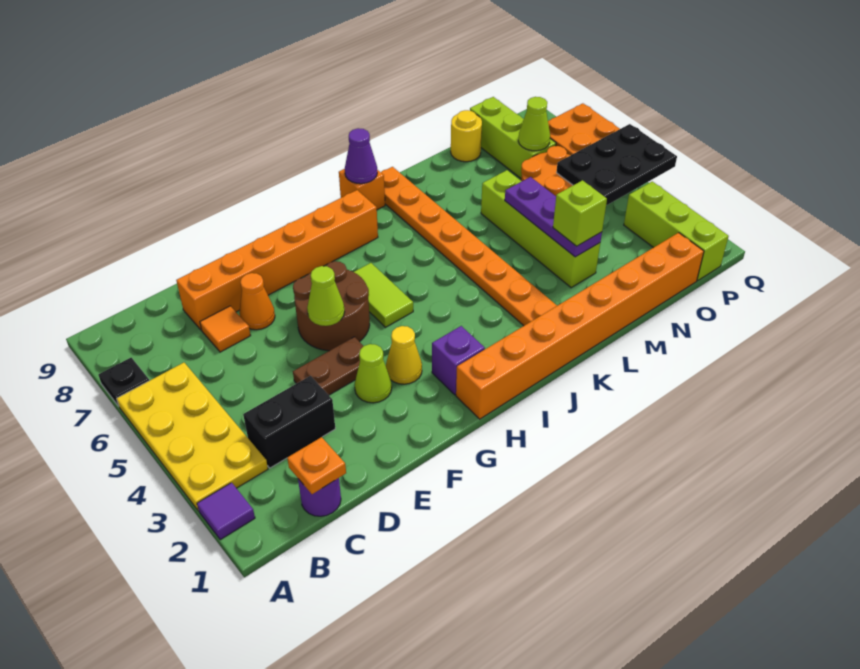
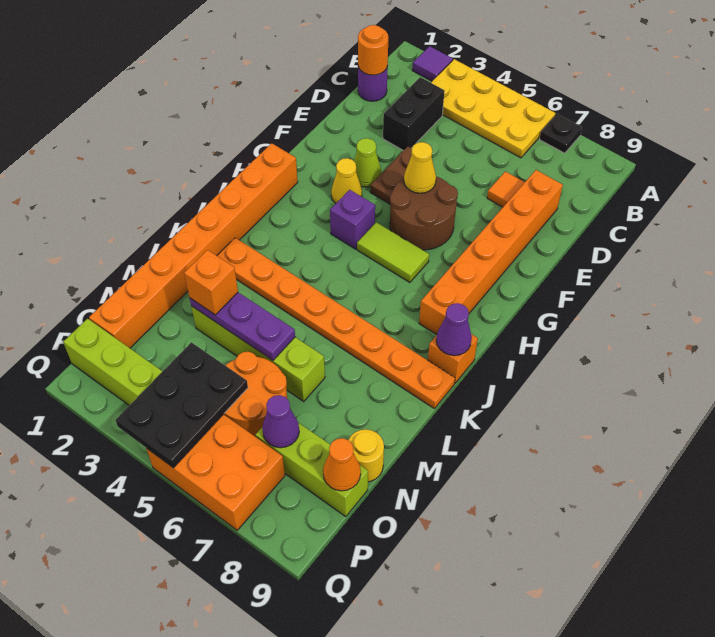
orange plate C1 level 2 -> orange round brick C1 level 2
orange cone E7 level 1 -> orange cone O9 level 2
lime cone F5 level 2 -> yellow cone F5 level 2
purple brick H2 level 1 -> purple brick H4 level 1
lime brick M3 level 3 -> orange brick M3 level 3
lime cone O7 level 2 -> purple cone O7 level 2

